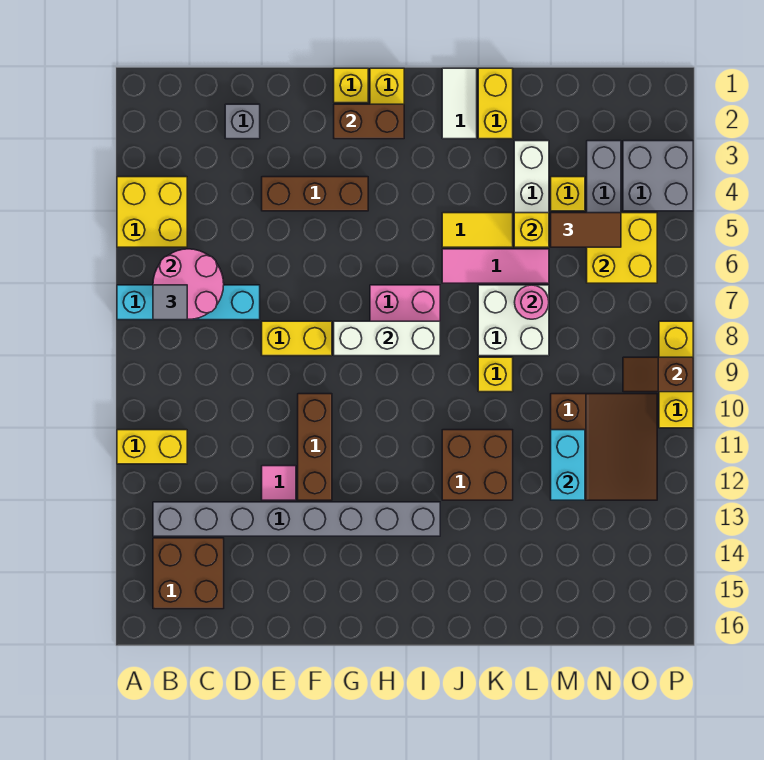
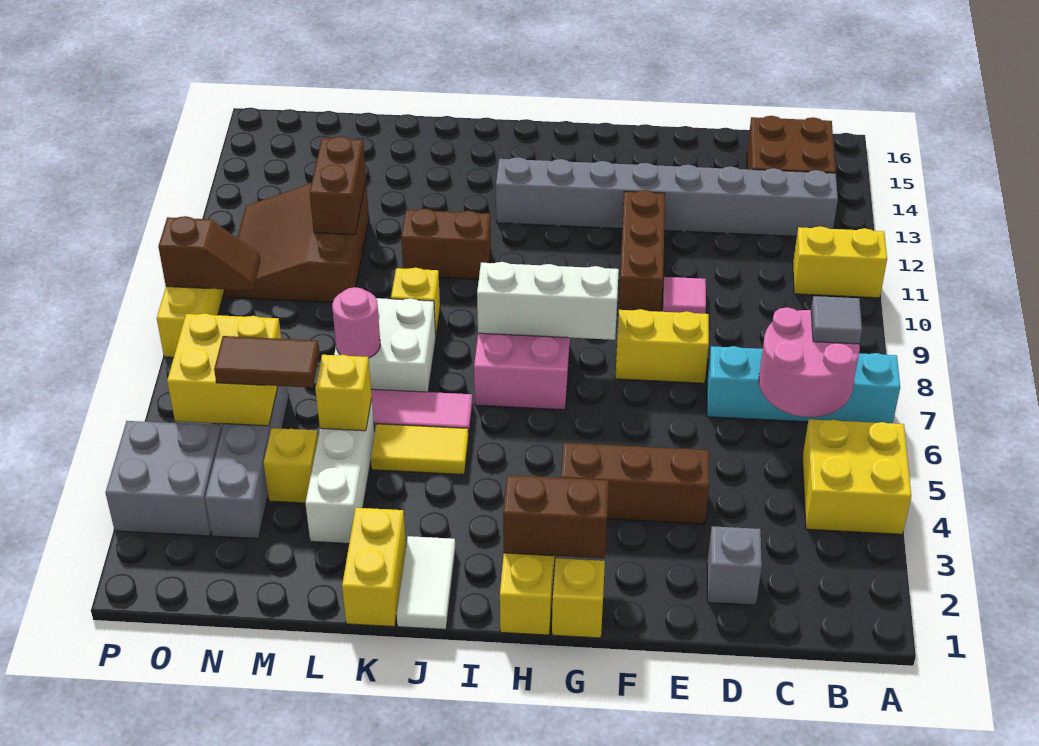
pink tile E12 level 1 -> pink tile E10 level 1
brown brick J11:K12 level 1 -> brown brick J11:K11 level 1
cyan brick M11:M12 level 2 -> brown brick M11:M12 level 2

